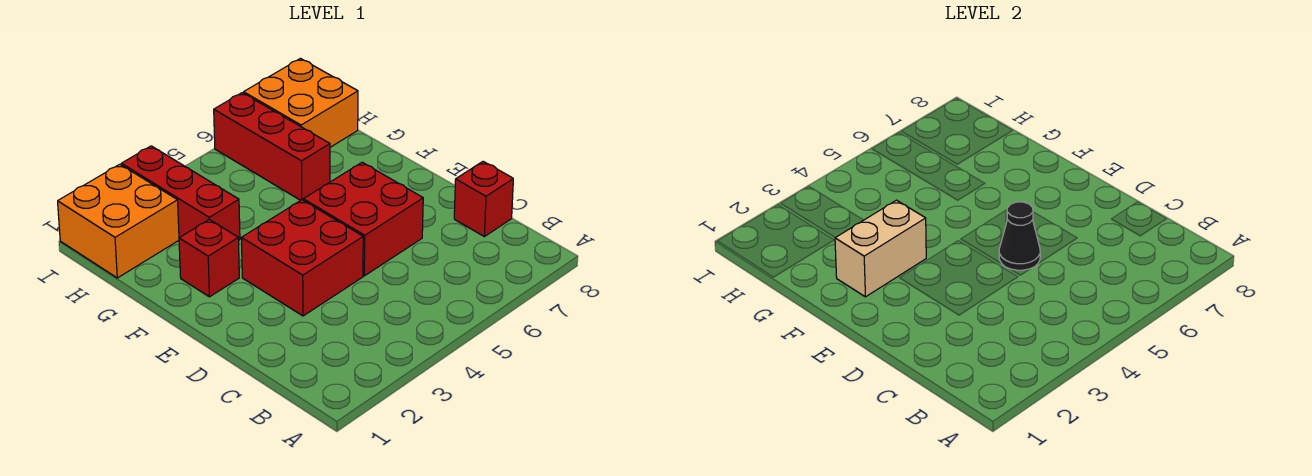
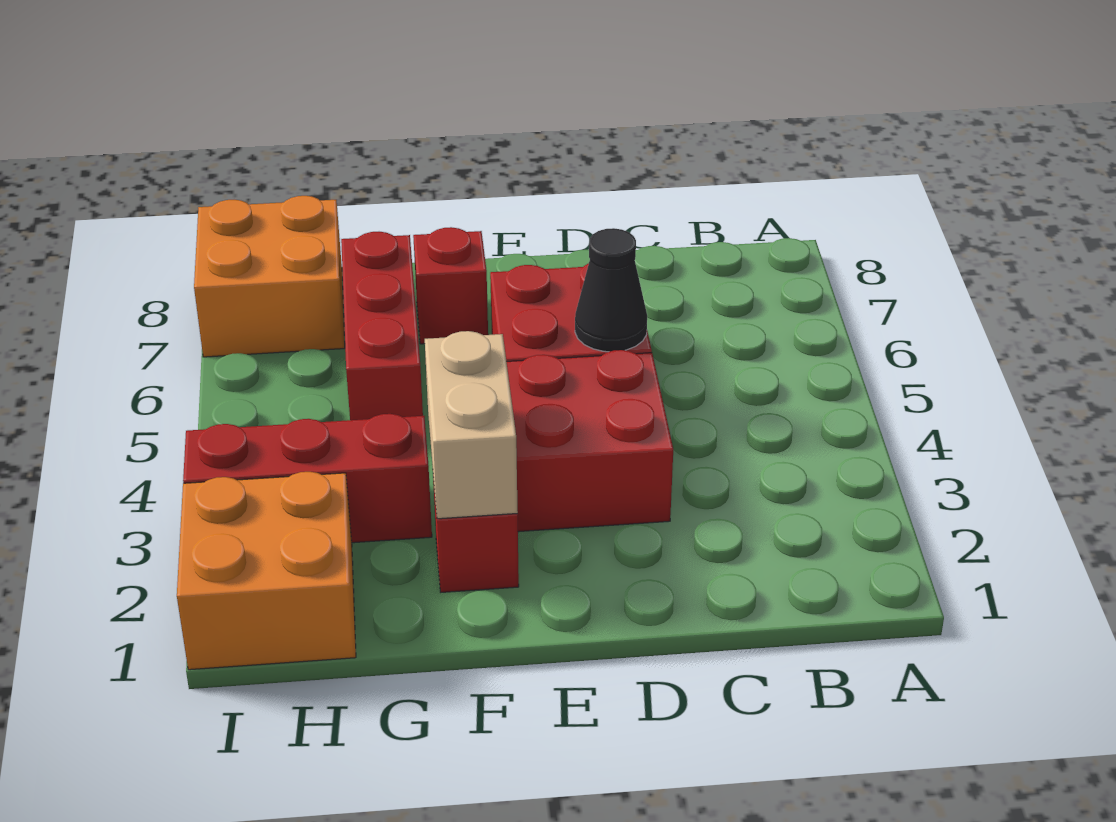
red brick C8 level 1 -> red brick F7 level 1
red brick G6:I6 level 1 -> red brick G5:G7 level 1

